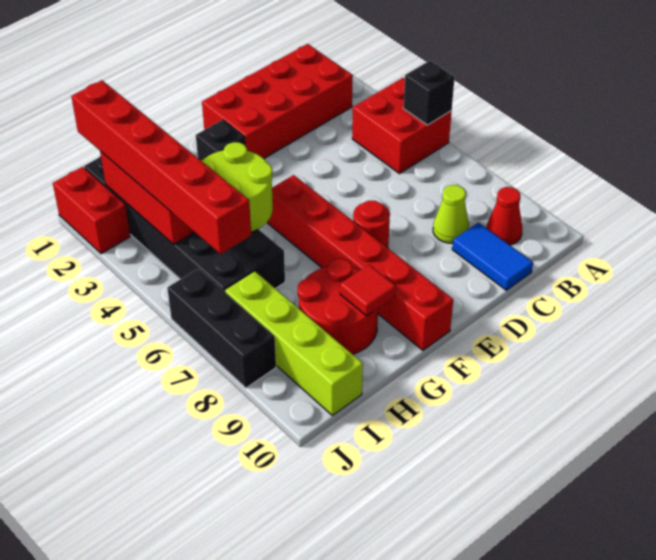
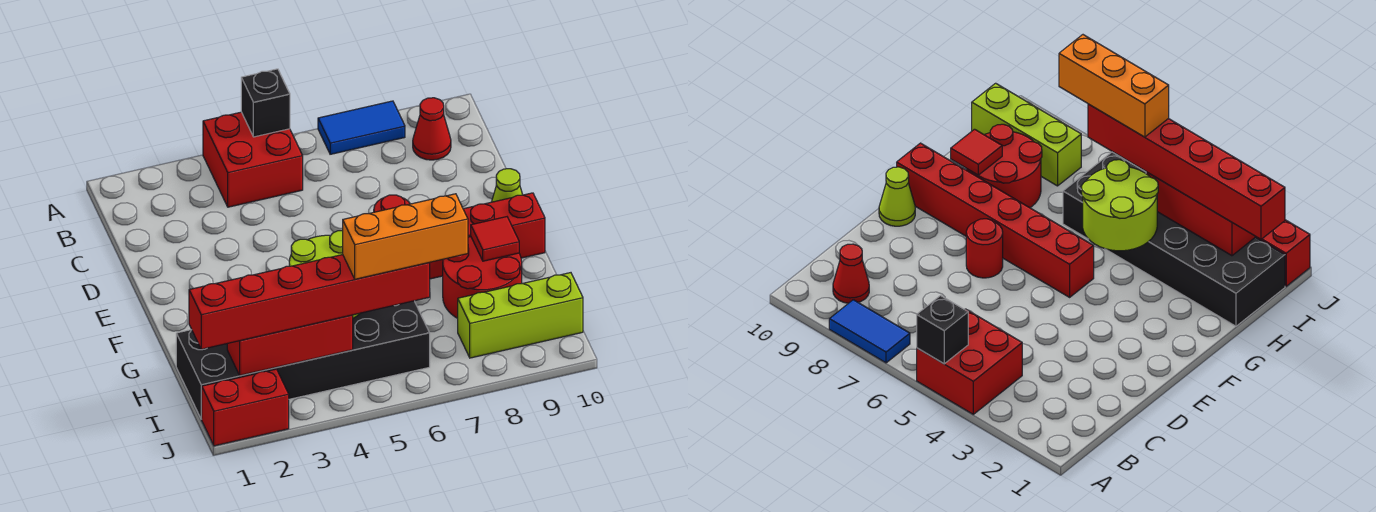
red brick B1:E2 level 1 -> none
lime cone C8 level 1 -> lime cone E10 level 1
blue tile C9:C10 level 1 -> blue tile A7:A8 level 1
black brick F2 level 1 -> none
none -> orange brick I5:I7 level 4
lime brick I7:I10 level 1 -> lime brick I8:I10 level 1
black brick J6:J8 level 1 -> none

